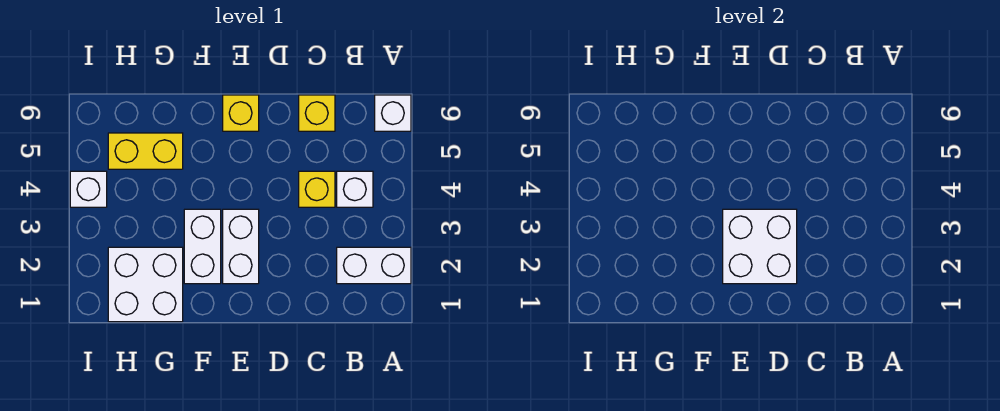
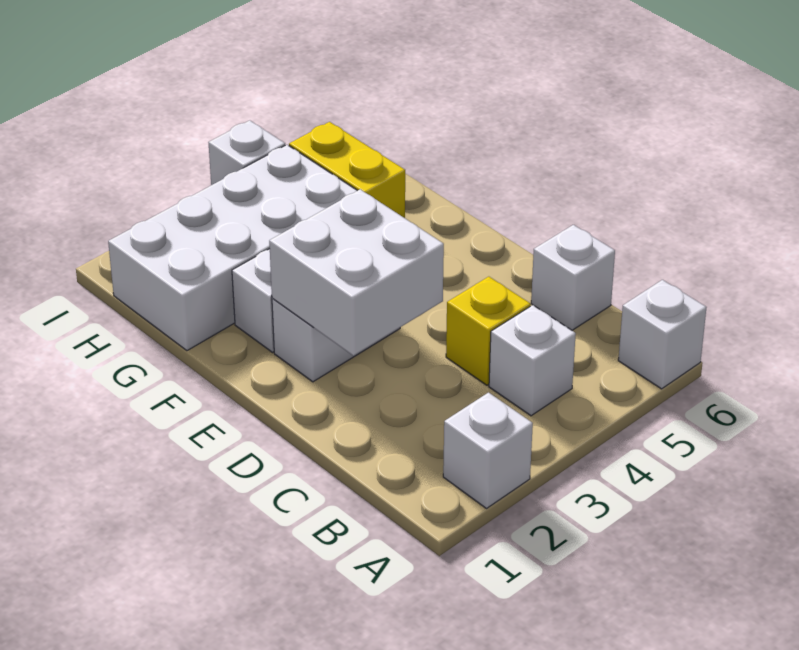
white brick A2:B2 level 1 -> white brick A2 level 1
yellow brick C6 level 1 -> white brick C6 level 1
yellow brick E6 level 1 -> none
white brick G1:H2 level 1 -> white brick G1:H4 level 1

